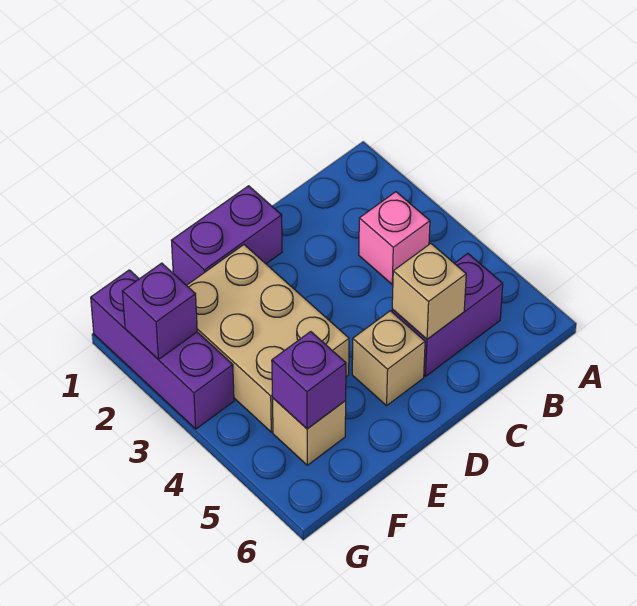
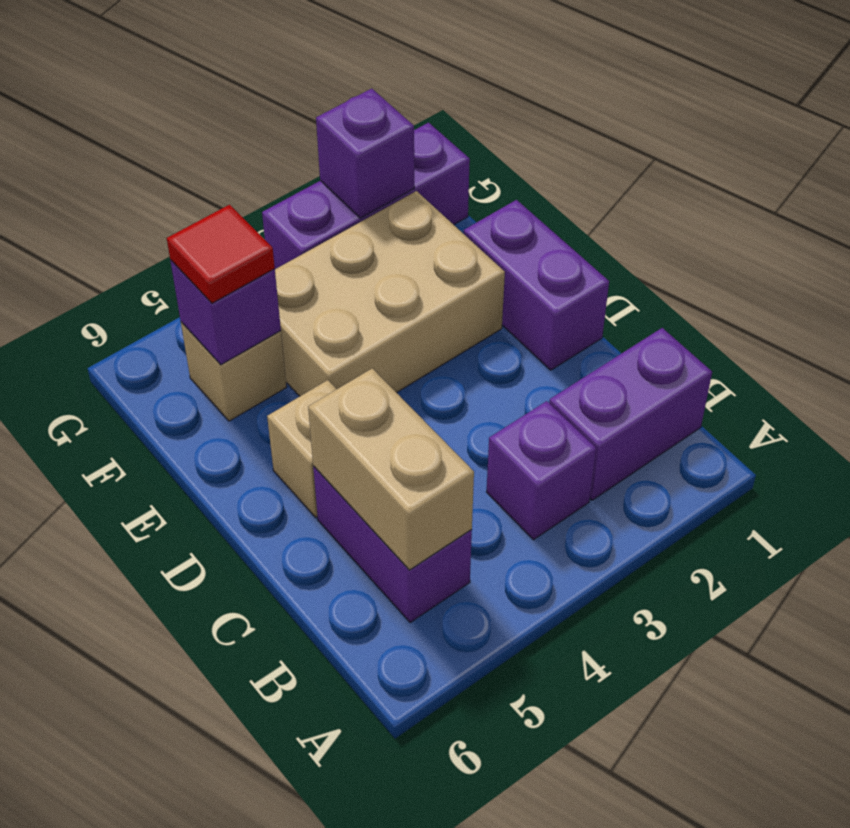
none -> purple brick B1:B2 level 1
pink brick B3 level 1 -> purple brick B3 level 1
tan brick C5 level 2 -> tan brick B5:C5 level 2
none -> red tile F5 level 3

